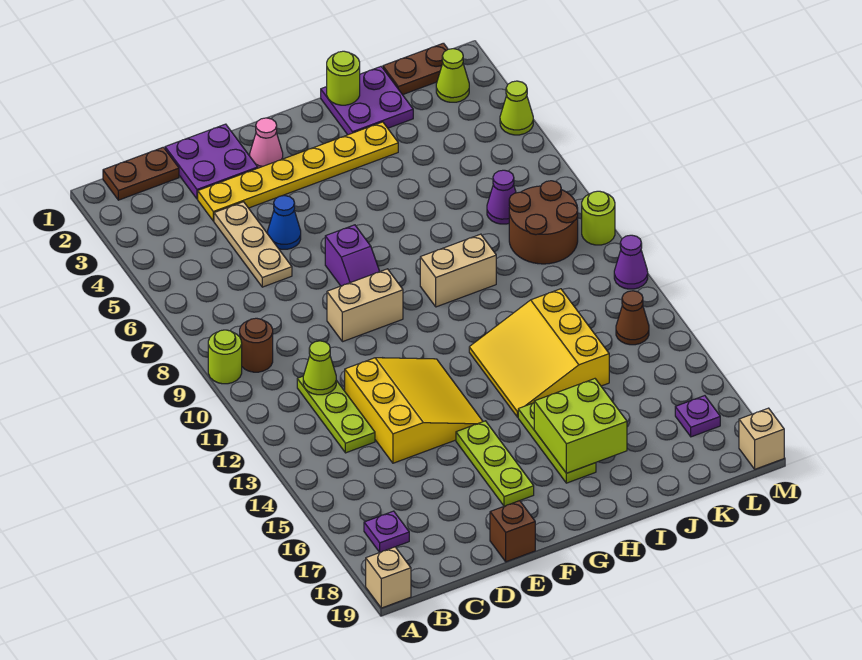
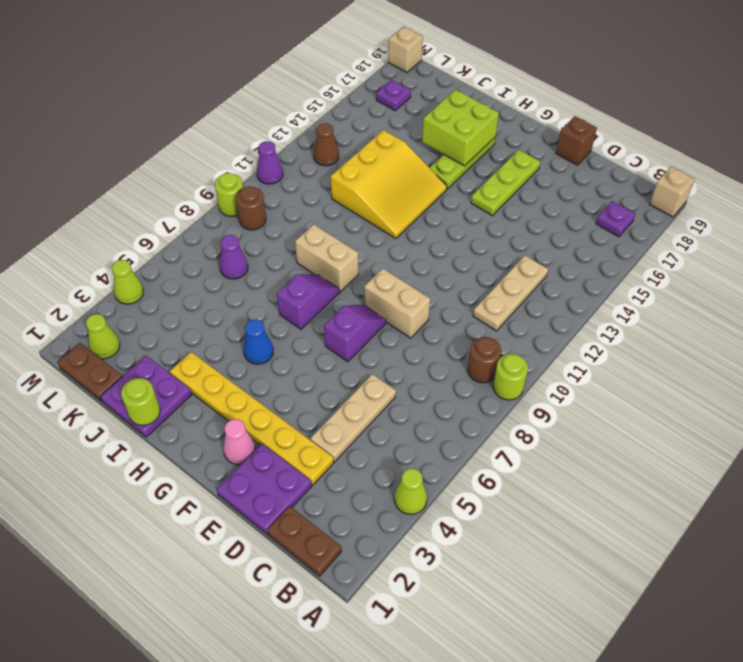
lime plate C11:C13 level 1 -> tan plate C11:C13 level 1
lime cone C11 level 2 -> lime cone A4 level 1
yellow slope D12:F14 level 1 top D -> none
blue cone E5 level 1 -> blue cone H5 level 1
none -> purple slope H7:H8 level 1 top 7
brown round brick K8:L9 level 1 -> brown round brick L9 level 1

